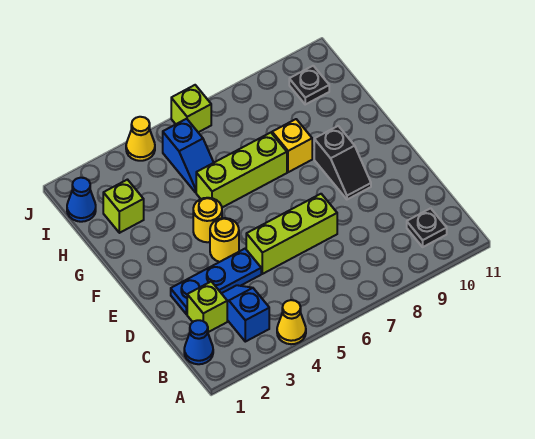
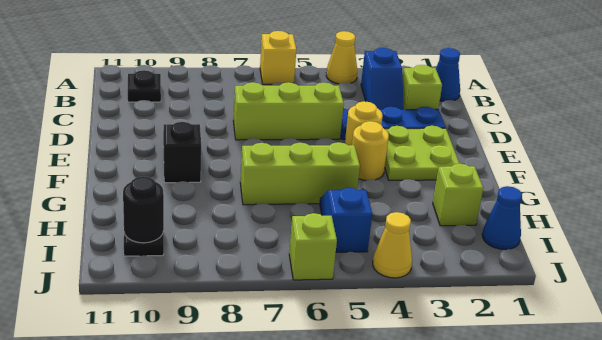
none -> lime plate E2:F3 level 1
yellow brick G8 level 1 -> yellow brick A6 level 1
none -> black round brick I10 level 2

